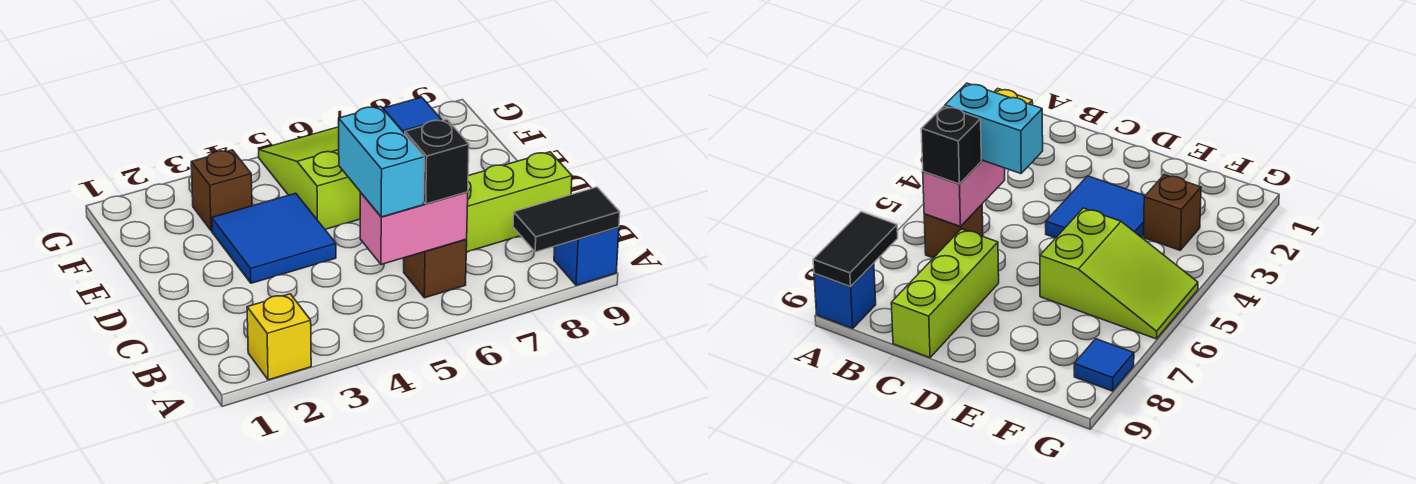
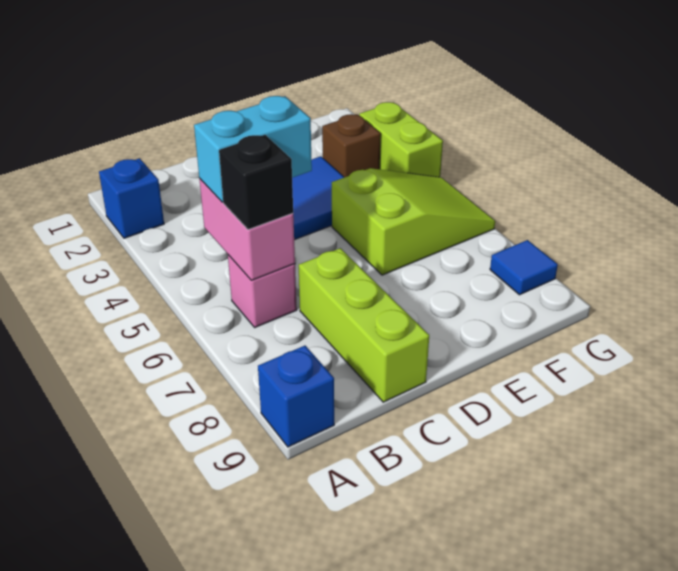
yellow brick A2 level 1 -> blue brick A2 level 1
black tile A8:A9 level 2 -> none
brown brick B6 level 1 -> pink brick B6 level 1
none -> lime brick G3:G4 level 1

